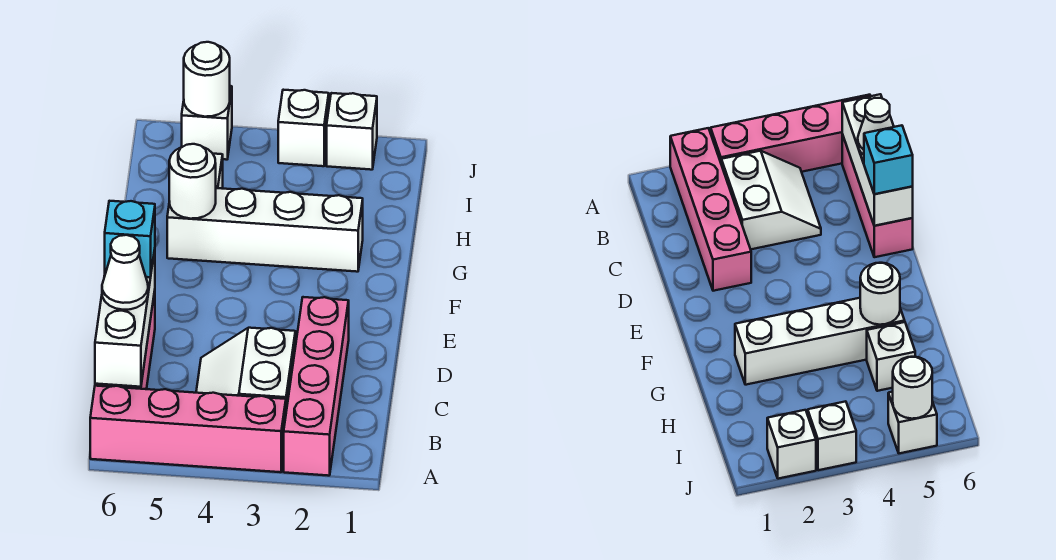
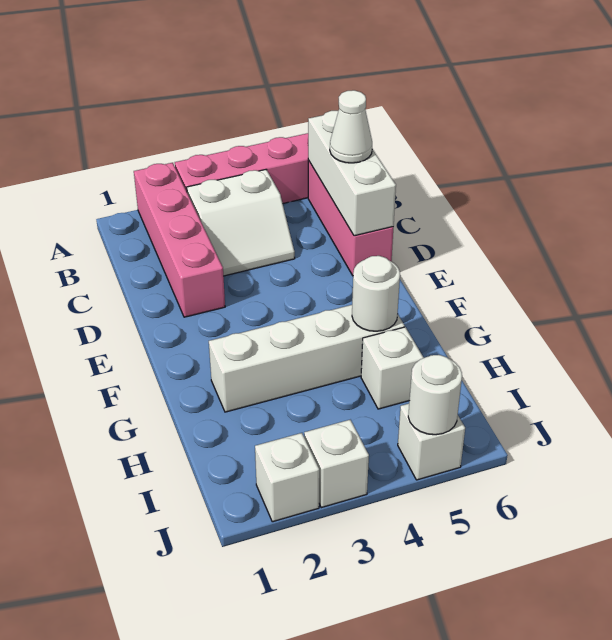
white slope B3:C4 level 1 top 3 -> white slope B3:C4 level 1 top B
cyan brick D6 level 3 -> none

